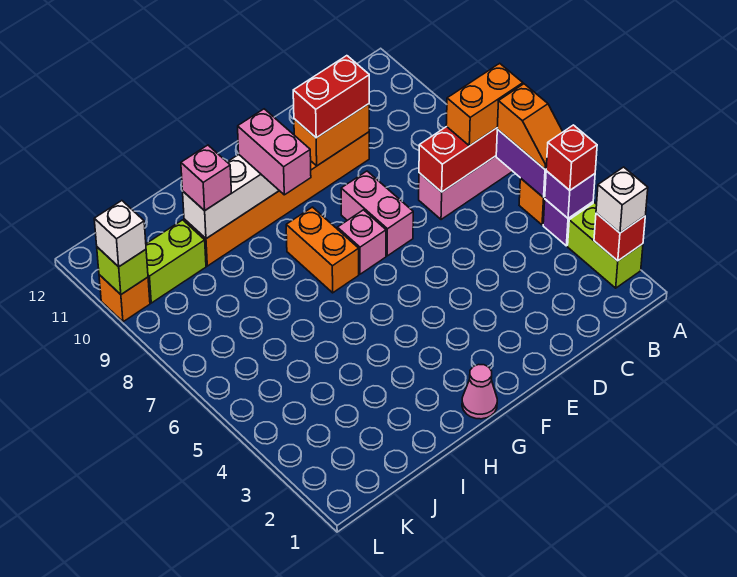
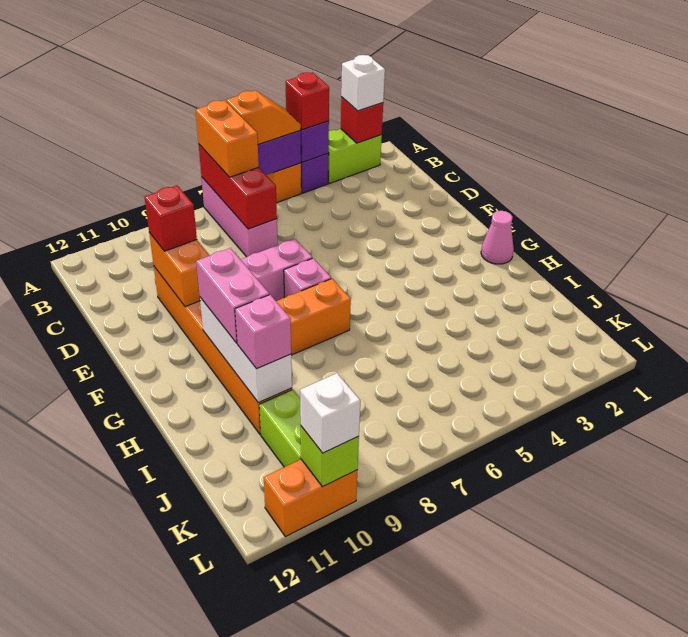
red brick D10:E10 level 3 -> red brick D10 level 3
pink brick G9:G10 level 3 -> pink brick G10:H10 level 3
orange brick L10 level 1 -> orange brick L10:L11 level 1

